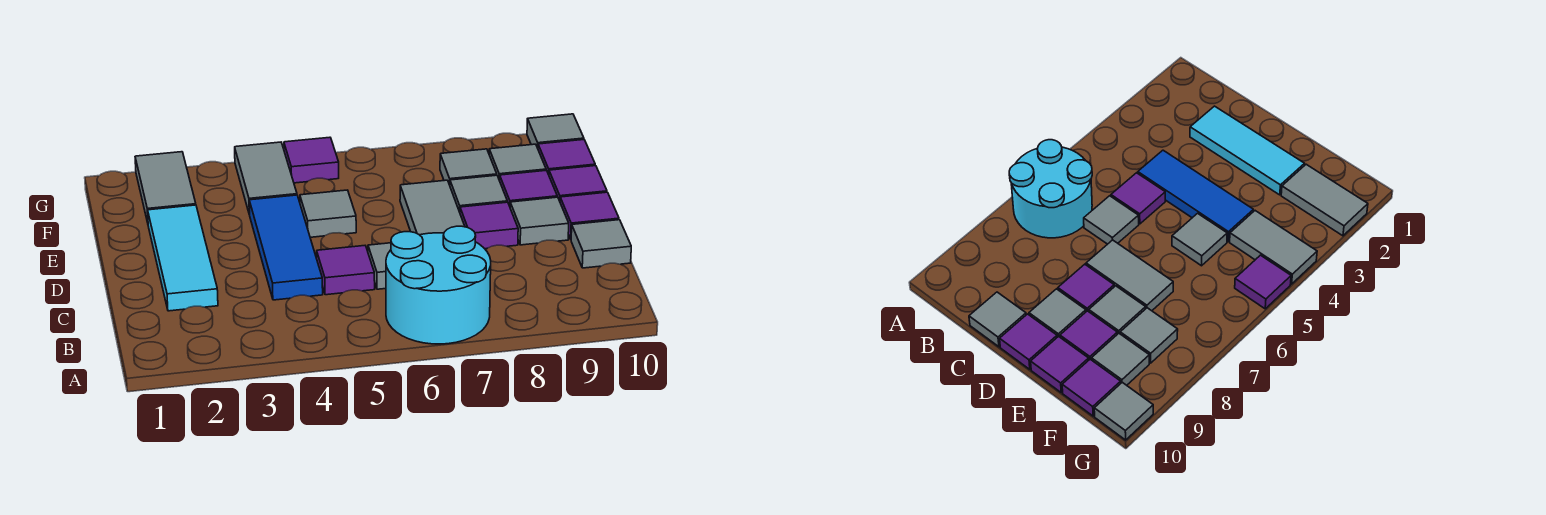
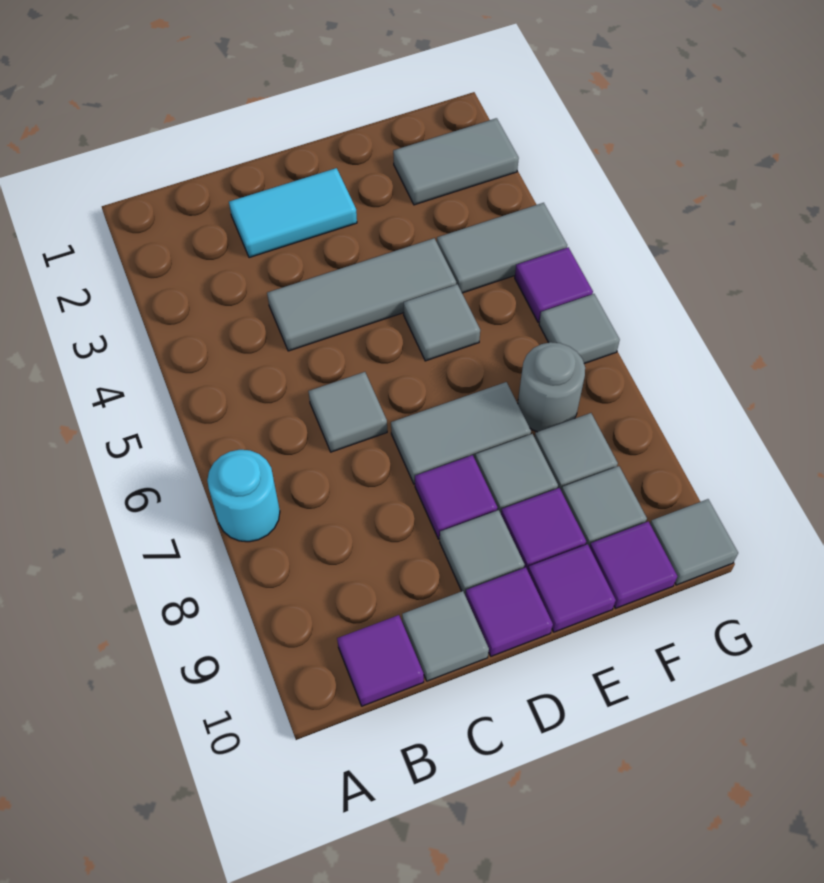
cyan round brick A6:B7 level 1 -> cyan round brick A7 level 1
cyan tile C2:E2 level 1 -> cyan tile C2:D2 level 1
blue tile C4:E4 level 1 -> grey tile C4:E4 level 1
purple tile C5 level 1 -> purple tile B10 level 1
none -> grey round brick F7 level 1
none -> grey tile G6 level 1

